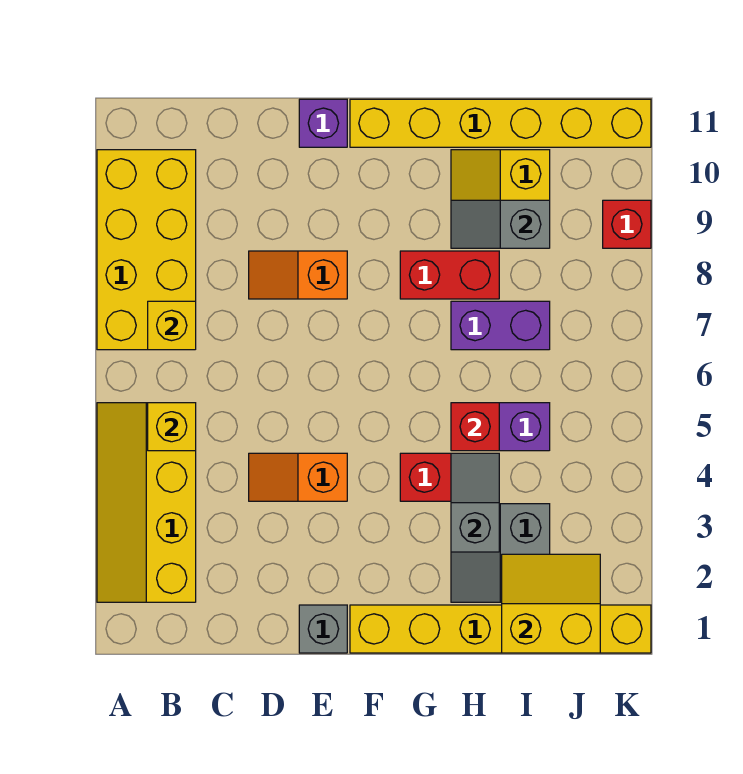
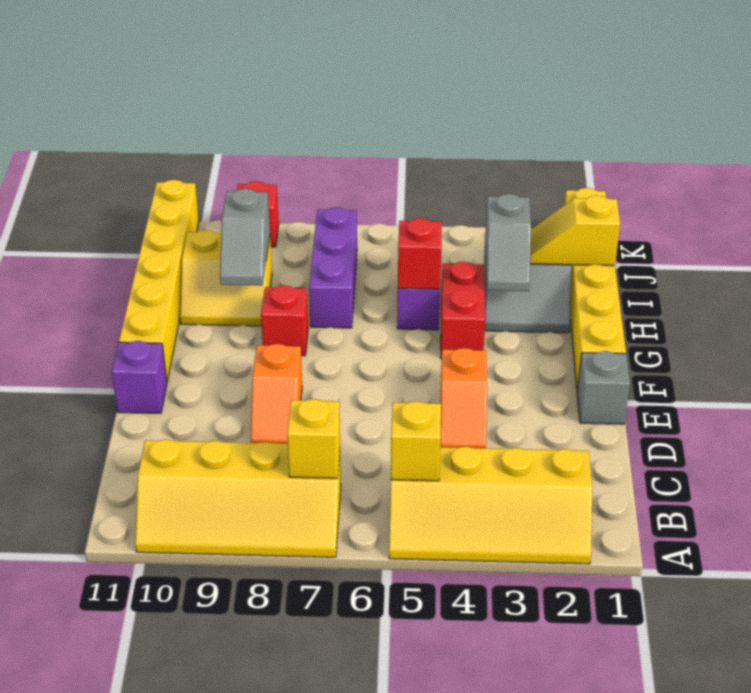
yellow brick A7:B10 level 1 -> yellow slope A7:B10 level 1 top B
red brick G8:H8 level 1 -> red brick G8 level 1
grey slope H3:H4 level 2 top 3 -> grey slope H3:I3 level 2 top I
purple brick H7:I7 level 1 -> purple brick H7:J7 level 1
yellow slope I1:J2 level 2 top 1 -> yellow slope I1:I2 level 2 top 1

